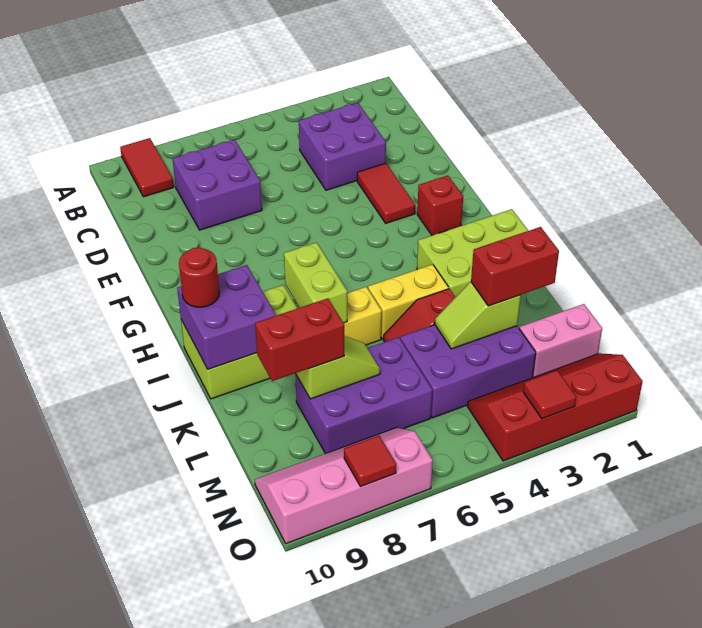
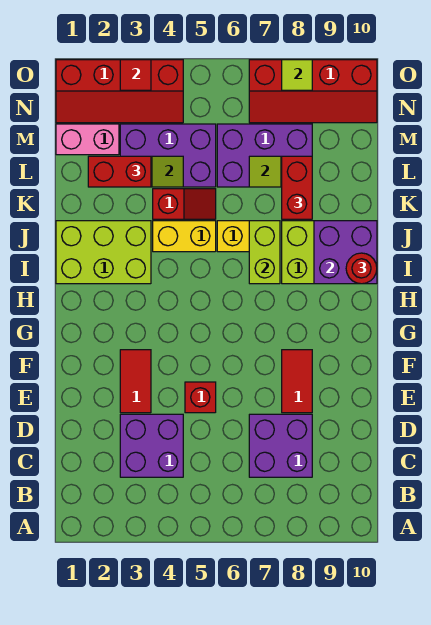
red tile A9:B9 level 1 -> red tile E8:F8 level 1
red brick G2 level 1 -> red brick E5 level 1
red brick L8:L9 level 3 -> red brick K8:L8 level 3
pink slope N7:O10 level 1 top O -> red slope N7:O10 level 1 top O
red tile O8 level 2 -> lime tile O8 level 2

